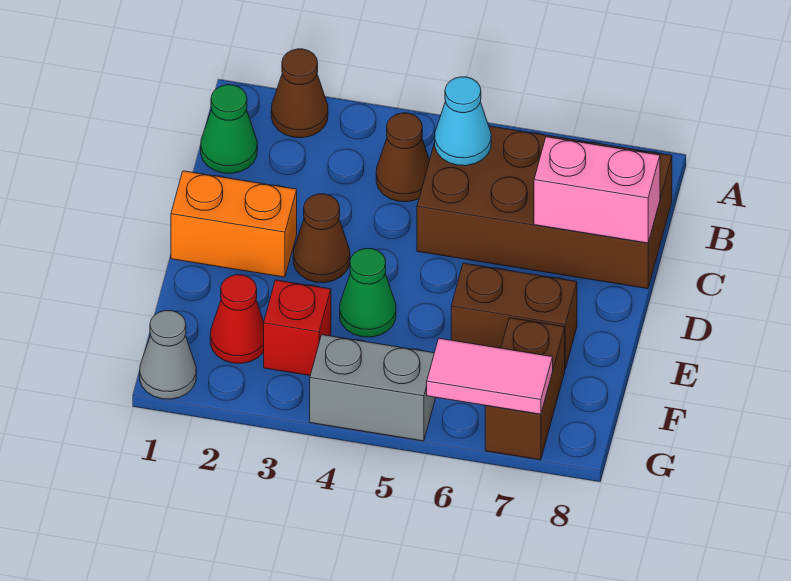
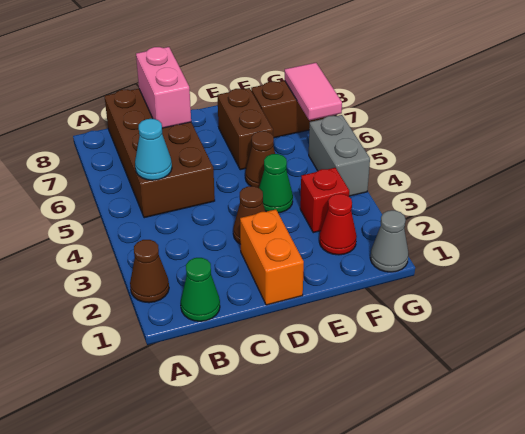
brown cone B4 level 1 -> brown cone E5 level 1

